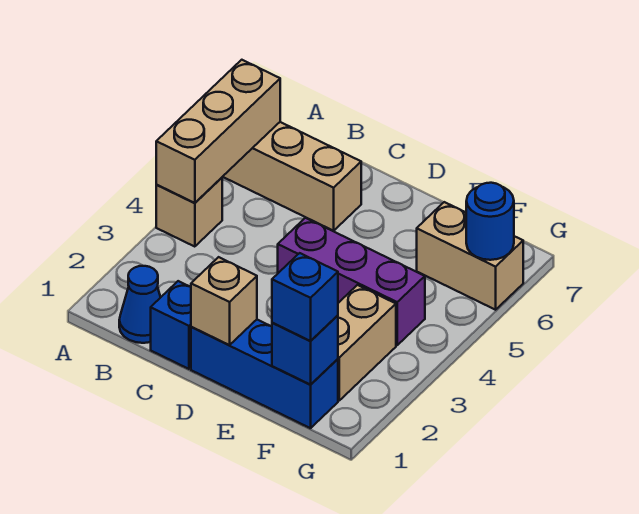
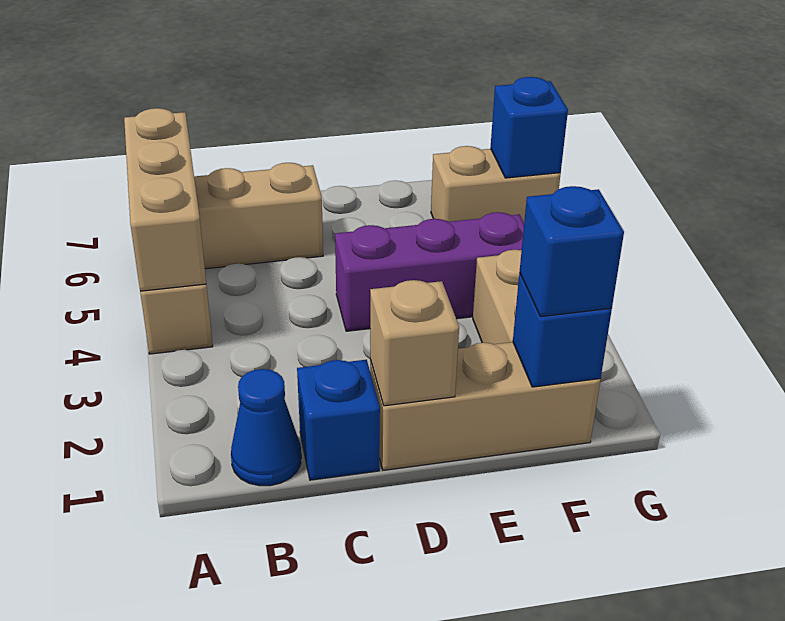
blue brick D1:F1 level 1 -> tan brick D1:F1 level 1
blue round brick G6 level 2 -> blue brick G6 level 2

